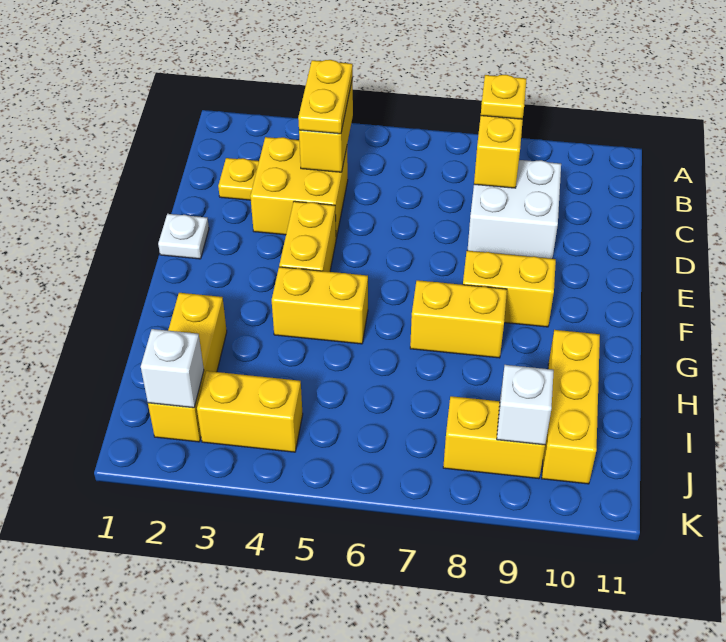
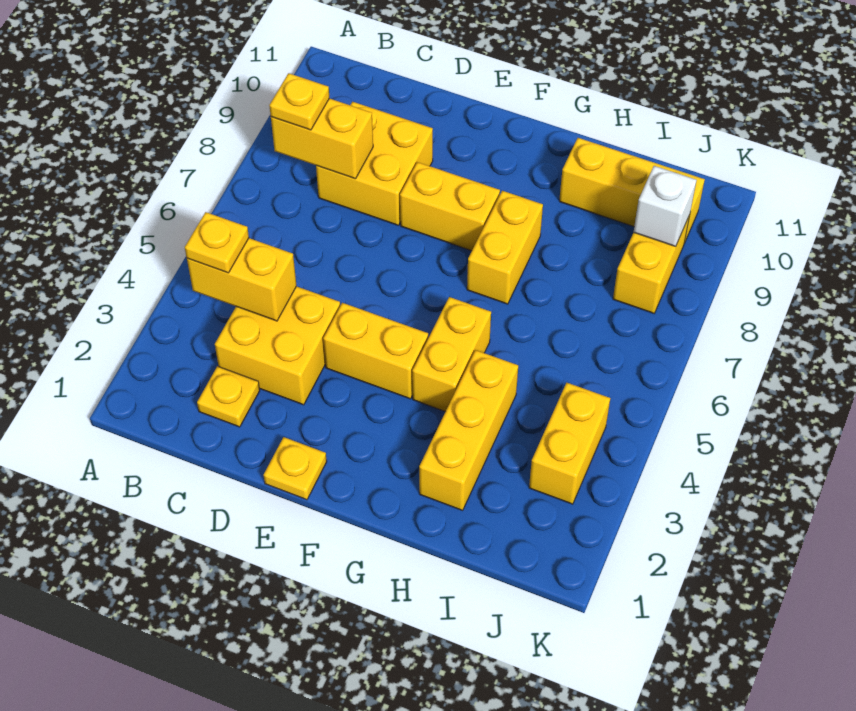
yellow plate B4:C4 level 3 -> yellow plate B4 level 3
white brick C8:D9 level 1 -> yellow brick C8:D9 level 1
white plate E1 level 1 -> yellow plate E1 level 1
yellow brick F8:F9 level 1 -> yellow brick E8:F8 level 1
yellow brick H2:J2 level 1 -> yellow brick H2:H4 level 1
white brick J2 level 2 -> none

